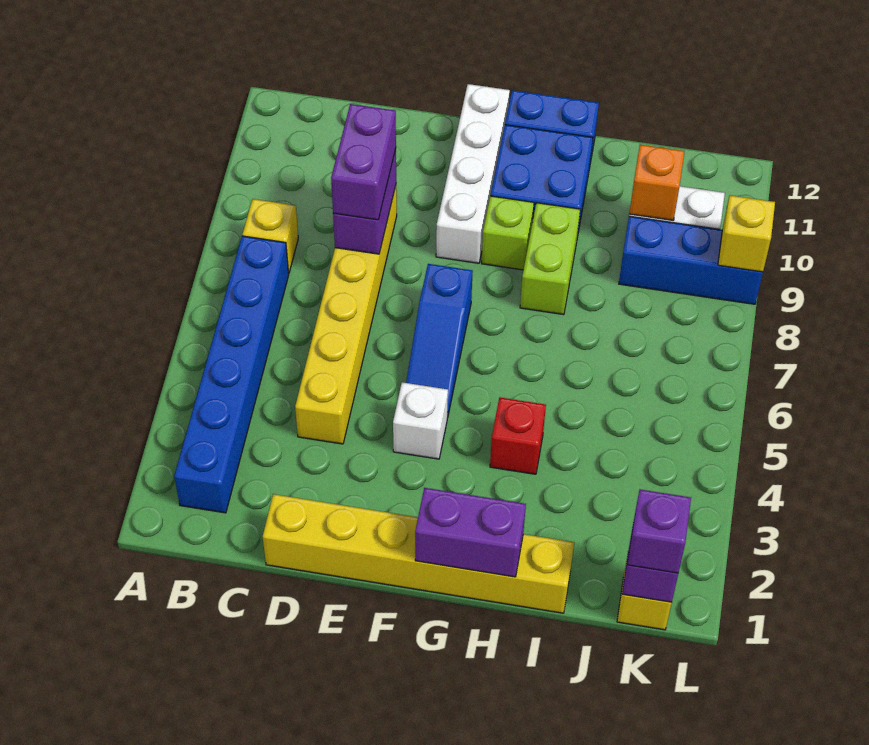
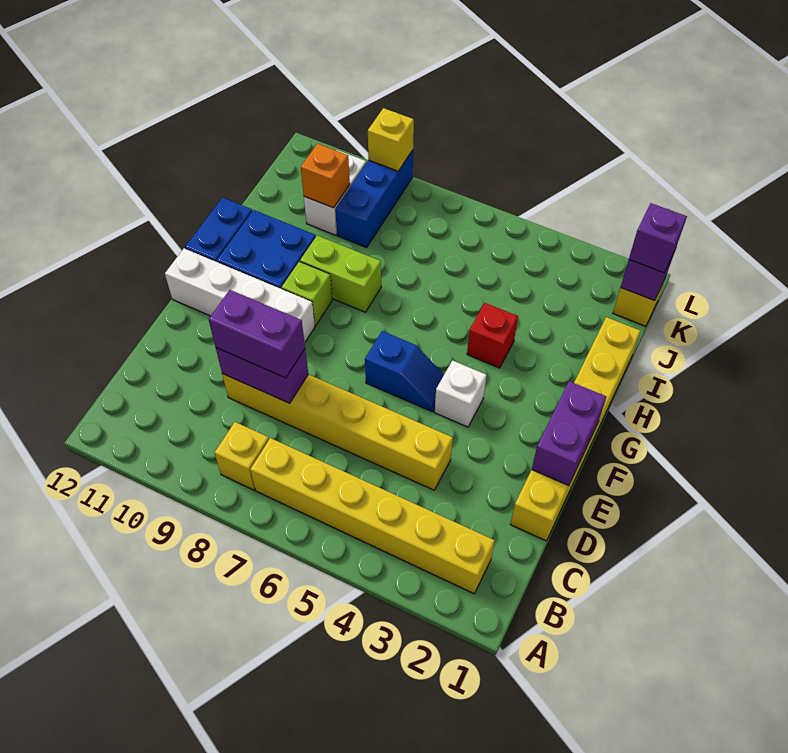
blue brick B2:B7 level 1 -> yellow brick B2:B7 level 1
blue slope F5:F7 level 1 top 7 -> blue slope F5:F6 level 1 top 6
purple brick G1:H1 level 2 -> purple brick E1:F1 level 2

